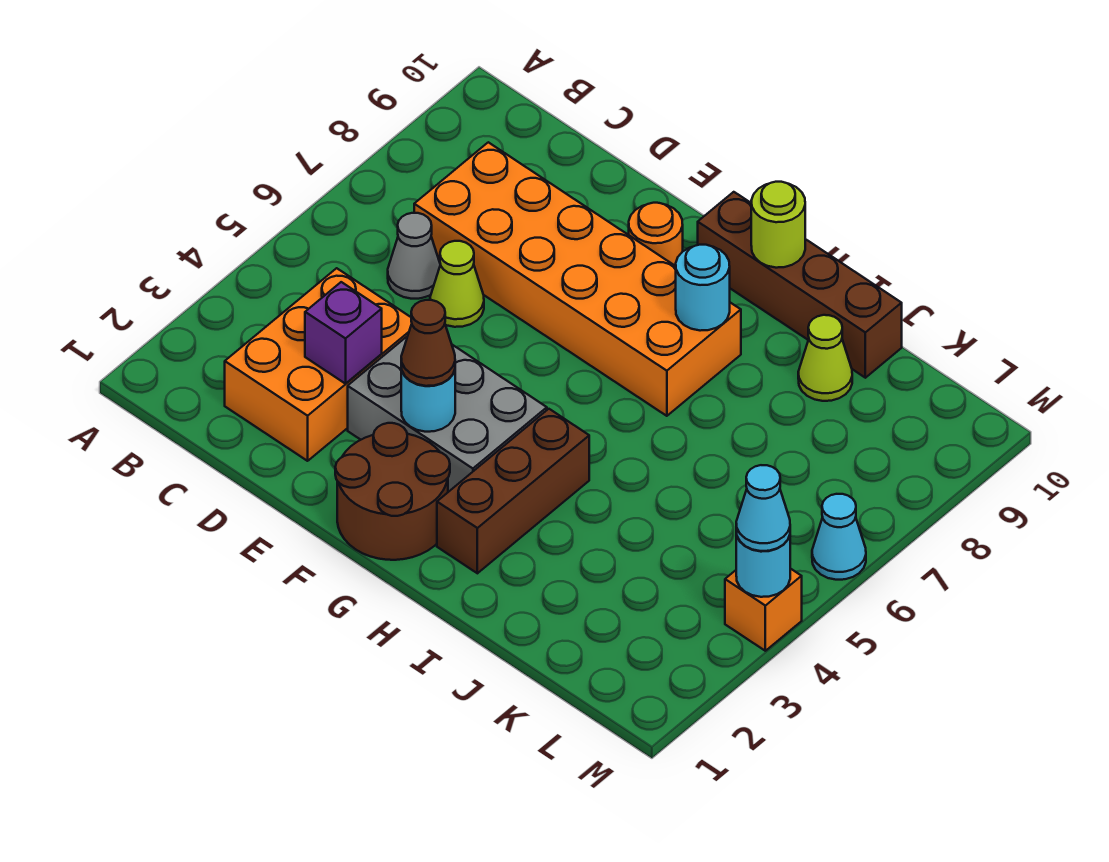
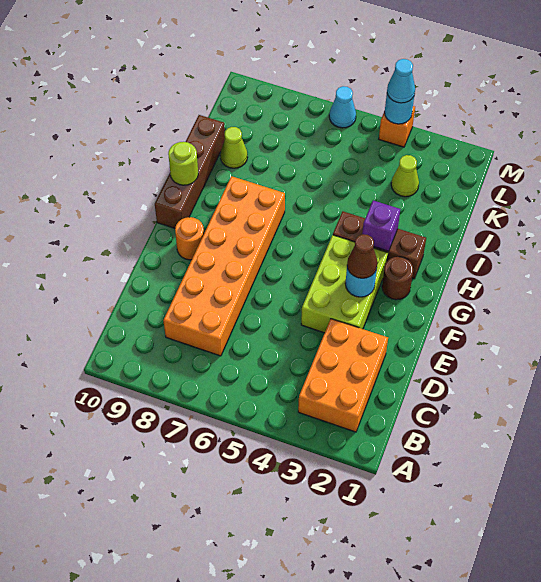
orange brick C2:D4 level 1 -> orange brick B2:D3 level 1
grey cone C6 level 1 -> none
purple brick D3 level 2 -> purple brick H3 level 2
lime cone D6 level 1 -> lime cone K3 level 1
grey brick E3:G4 level 1 -> lime brick E3:G4 level 1
brown round brick F1:G2 level 1 -> brown round brick G2 level 1
cyan round brick H8 level 2 -> none

